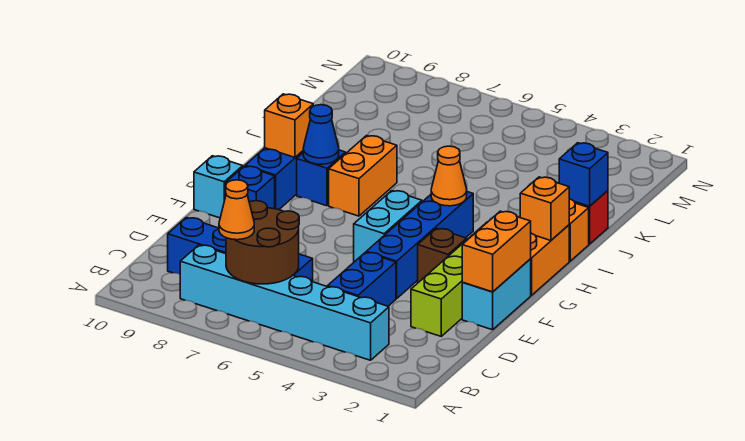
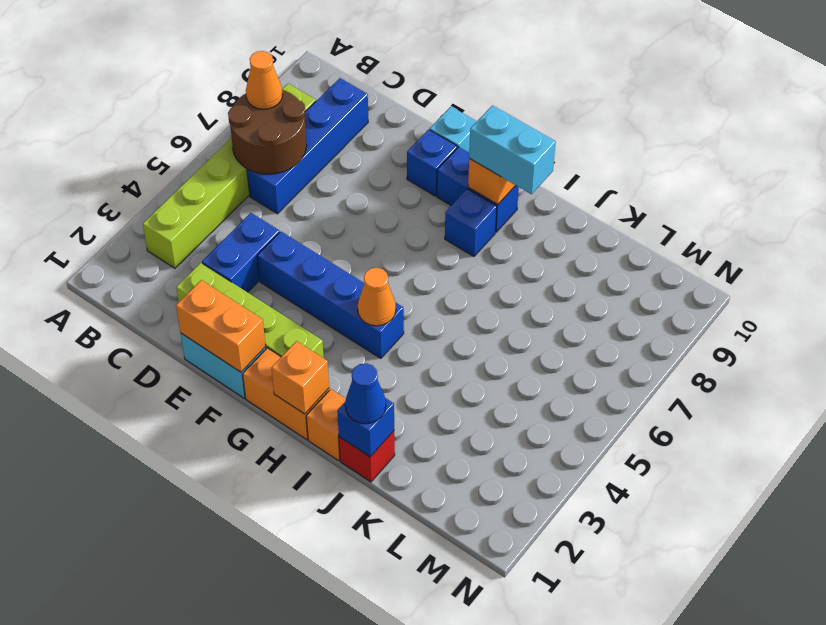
cyan brick B3:B8 level 1 -> lime brick B3:B8 level 1
blue brick C4:D4 level 1 -> blue brick D3:D4 level 1
brown brick F3 level 1 -> none
cyan brick F5:G5 level 1 -> cyan brick H9:I9 level 3
orange brick H7:I7 level 1 -> none
blue cone H8 level 2 -> blue cone J1 level 3

